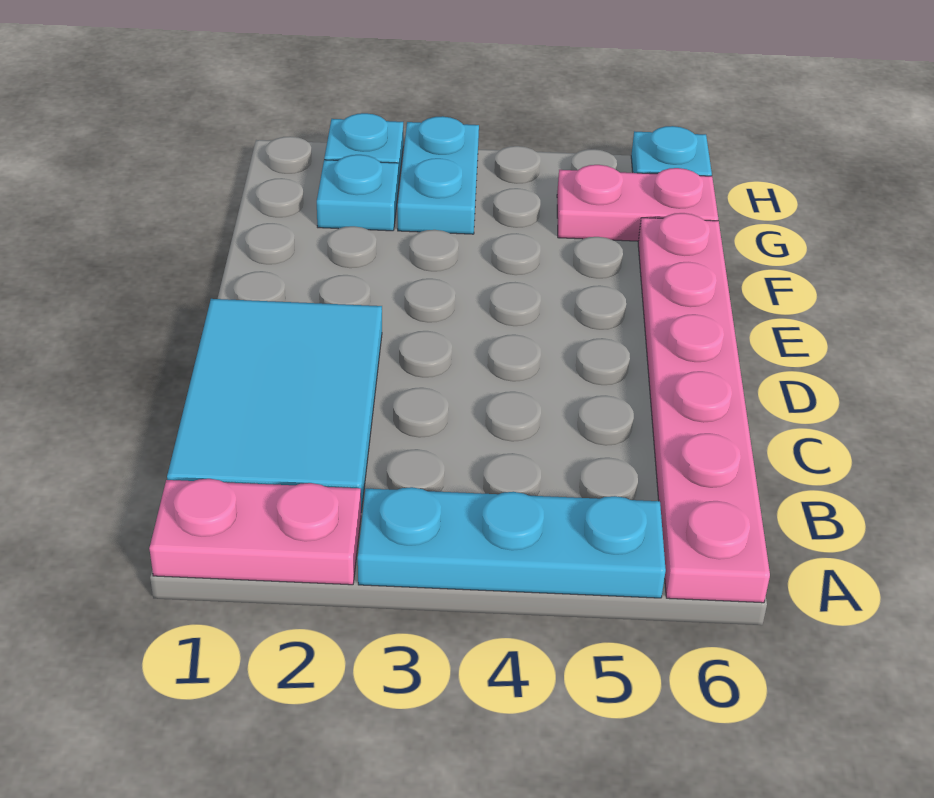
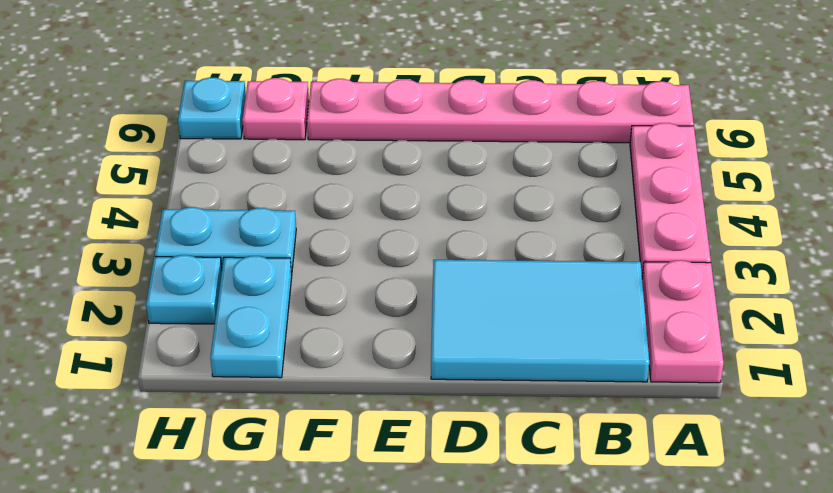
cyan plate A3:A5 level 1 -> pink plate A3:A5 level 1
cyan plate G2 level 1 -> cyan plate G1:G2 level 1
pink plate G5:G6 level 1 -> pink plate G6 level 1

